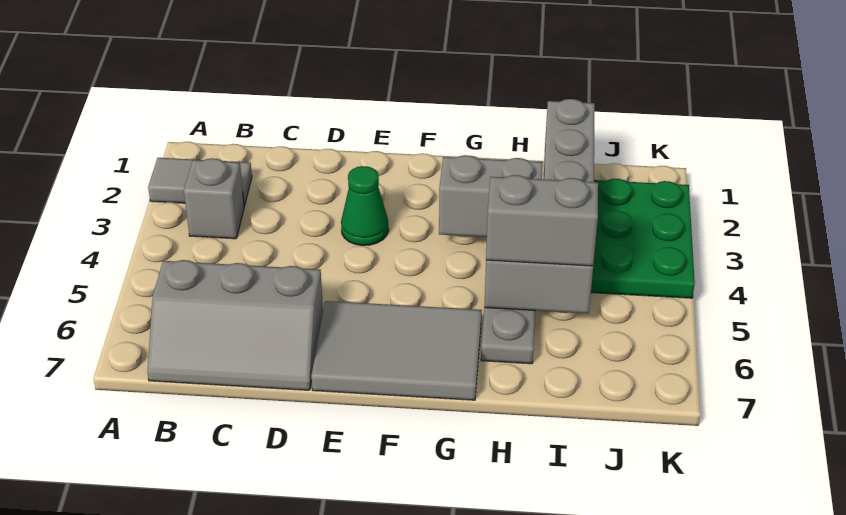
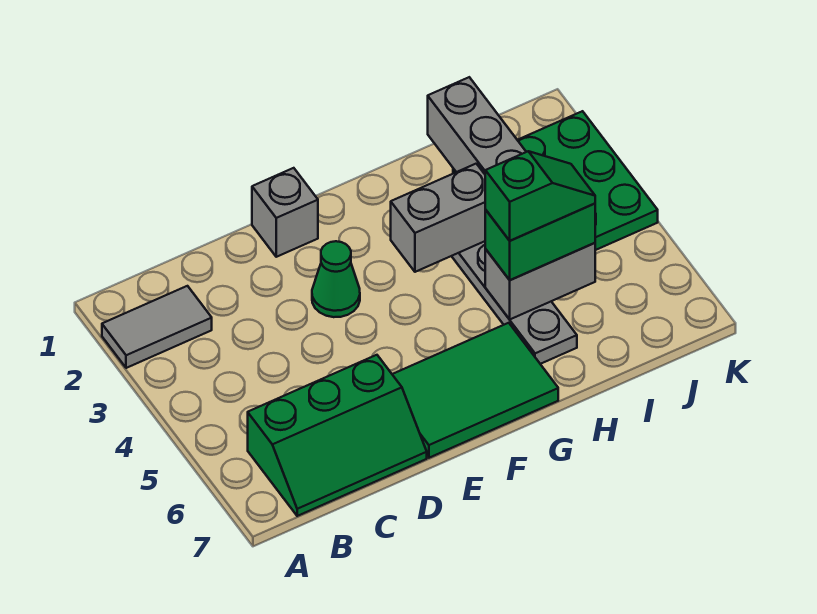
grey brick B3 level 1 -> grey brick E1 level 1
grey slope B6:D7 level 1 top 6 -> green slope B6:D7 level 1 top 6
grey tile E6:G7 level 1 -> green tile E6:G7 level 1
grey brick H5:I5 level 3 -> green brick H5:I5 level 3
none -> green slope H5:I5 level 4 top H

